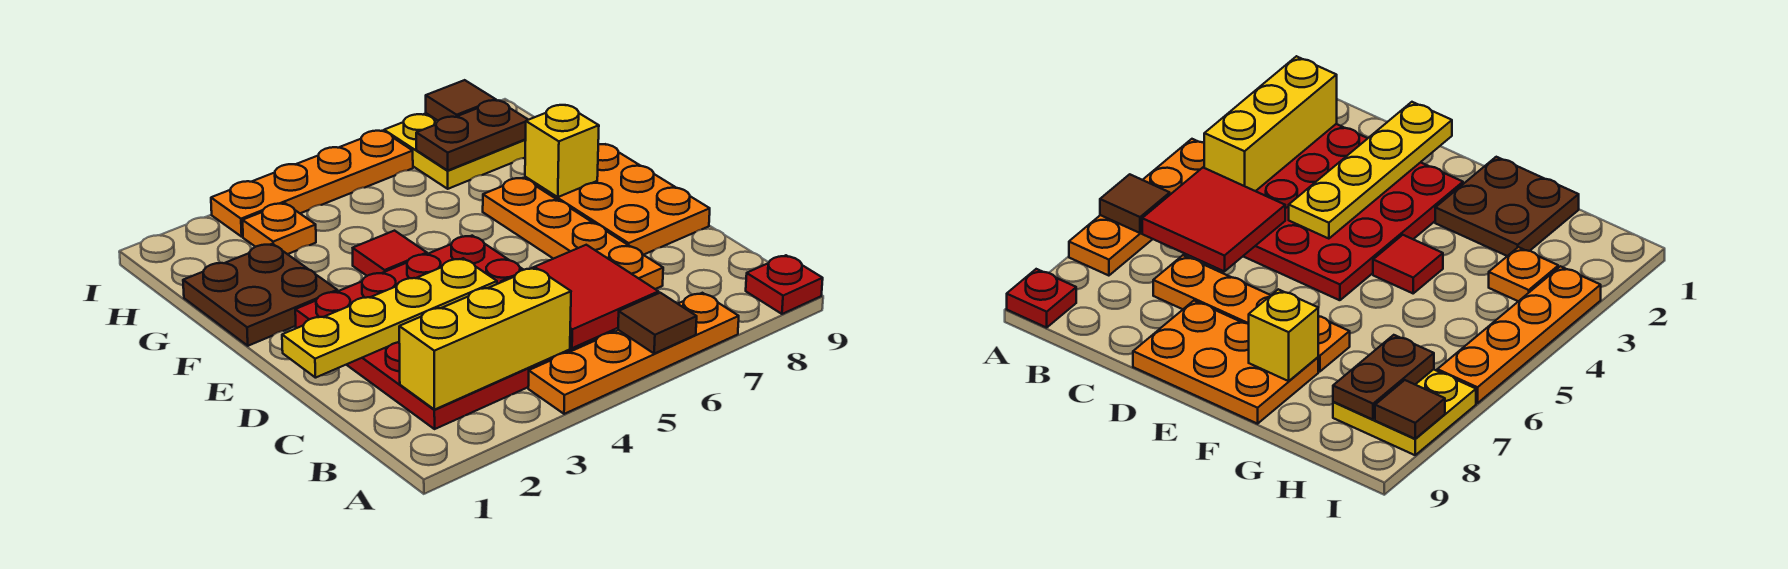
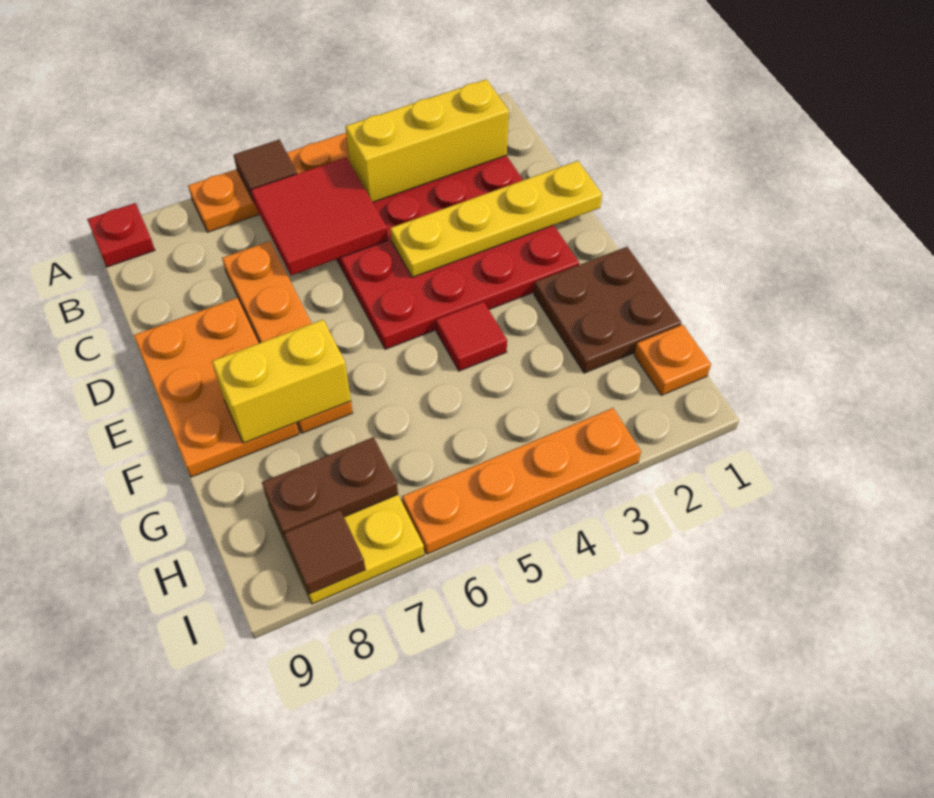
yellow brick F8 level 2 -> yellow brick F7:F8 level 2
orange plate H3 level 1 -> orange plate H1 level 1

